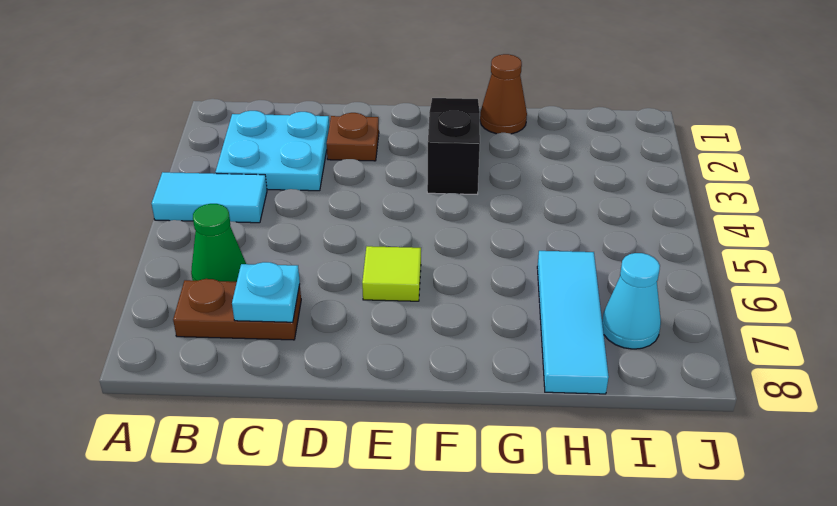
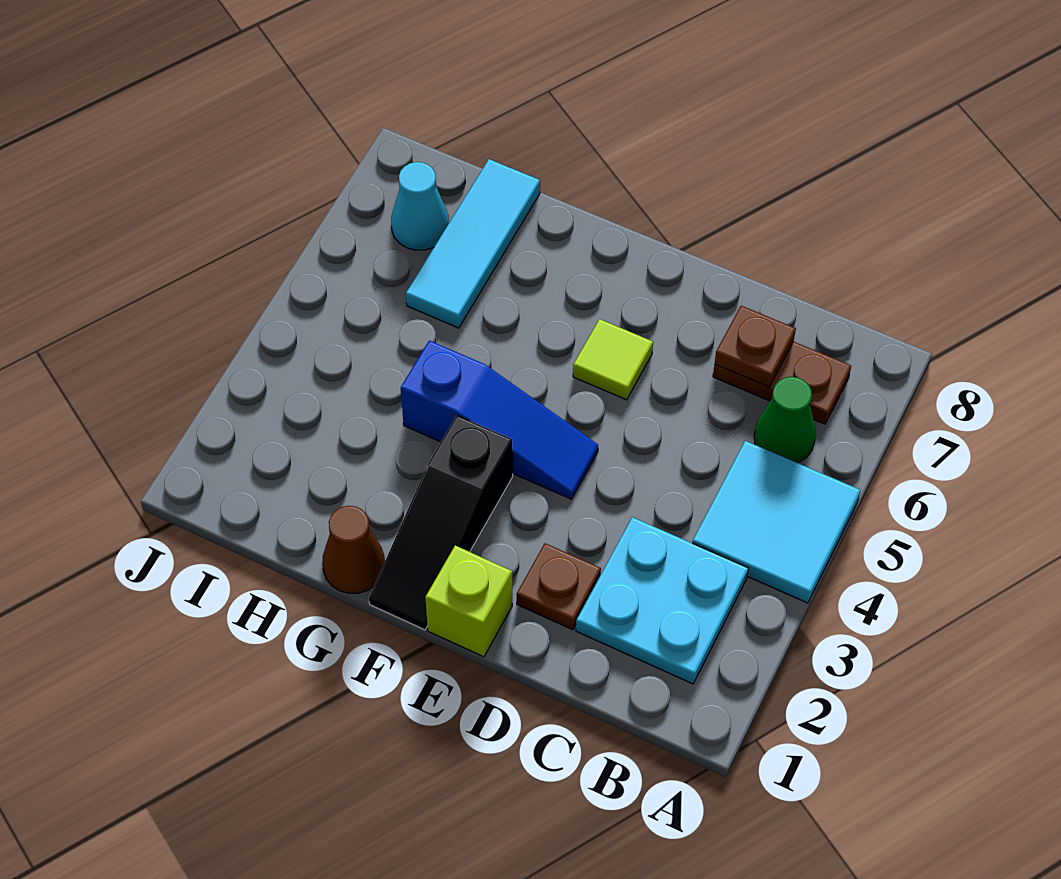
cyan tile A4:B4 level 1 -> cyan tile A4:B5 level 1
cyan plate C7 level 2 -> brown plate C7 level 2
none -> lime brick E1 level 1
none -> blue slope E4:G4 level 1 top G

